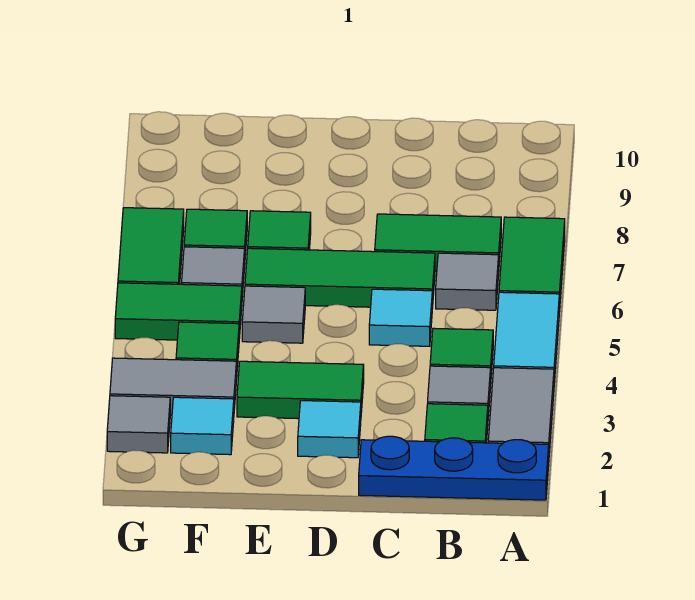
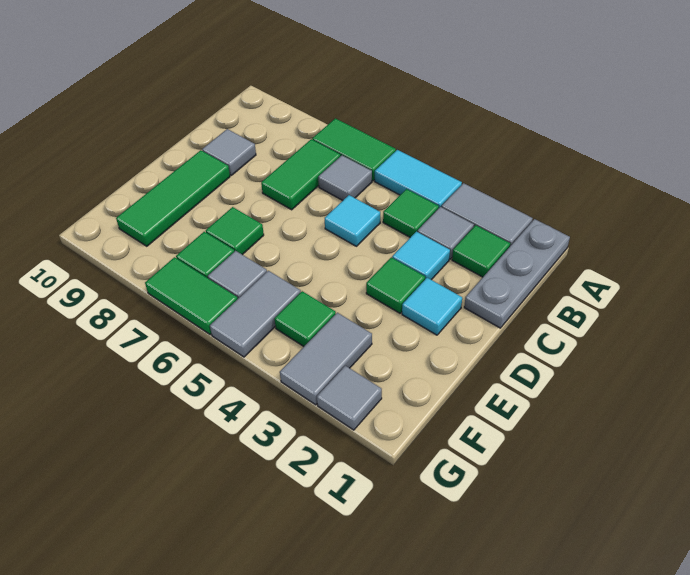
blue plate A1:C1 level 1 -> grey plate A1:C1 level 1
green tile C6:E6 level 1 -> green tile D9:F9 level 1
green tile D3:E3 level 1 -> green tile D3 level 1
grey tile E5 level 1 -> grey tile C9 level 1
cyan tile F2 level 1 -> cyan tile C3 level 1
green tile F5:G5 level 1 -> grey tile F5:G5 level 1

